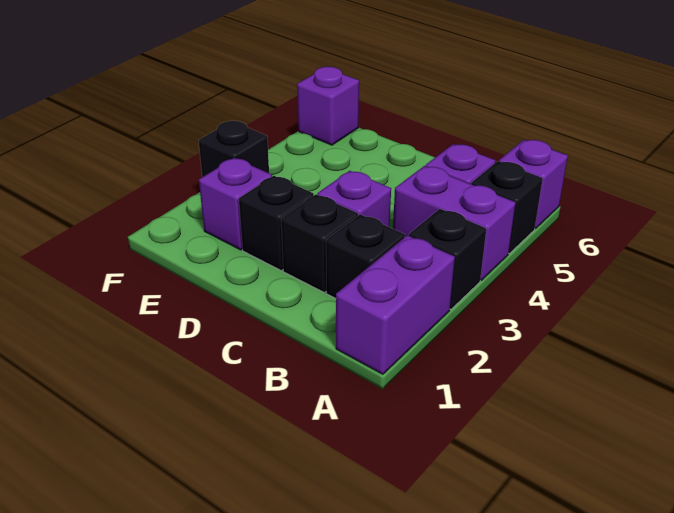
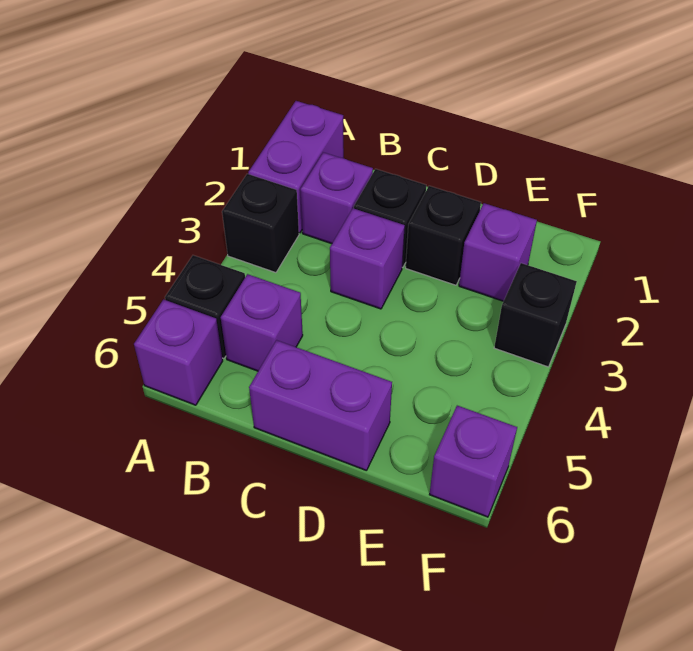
purple brick A4:B4 level 1 -> purple brick C6:D6 level 1
black brick B2 level 1 -> purple brick B2 level 1

